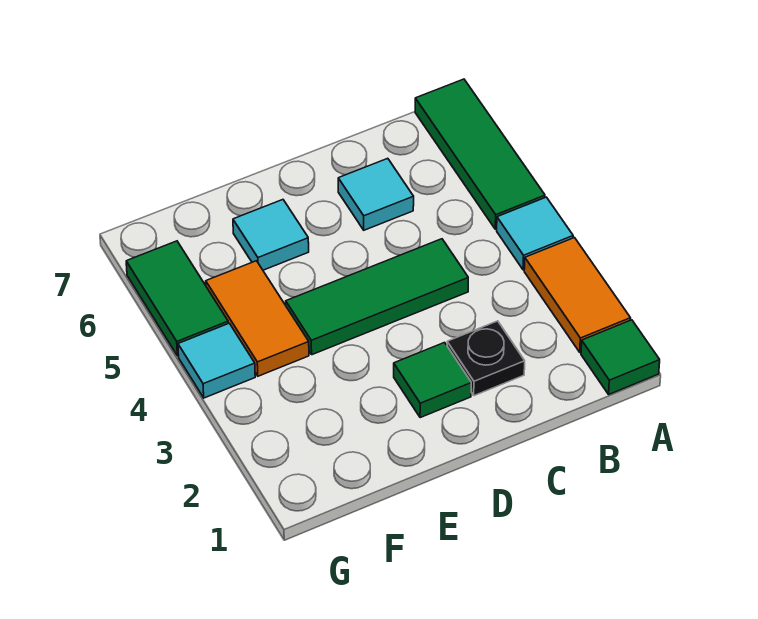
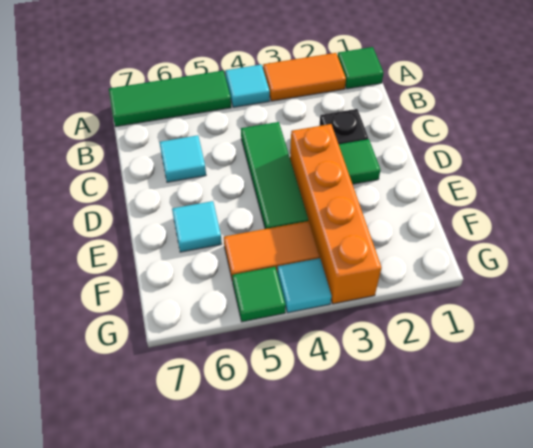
none -> orange brick D3:G3 level 1
green tile G5:G6 level 1 -> green tile G5 level 1

